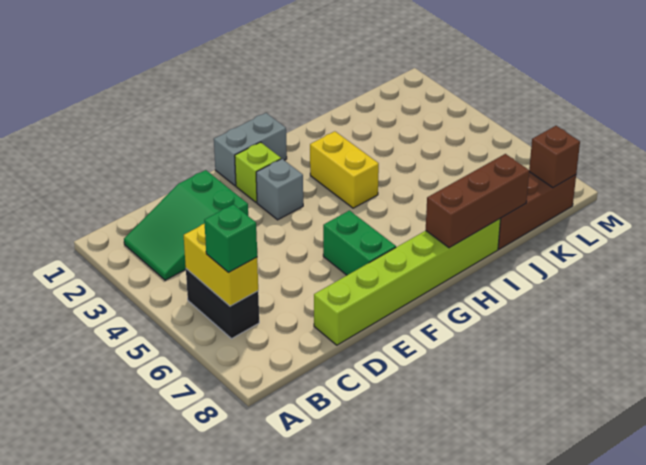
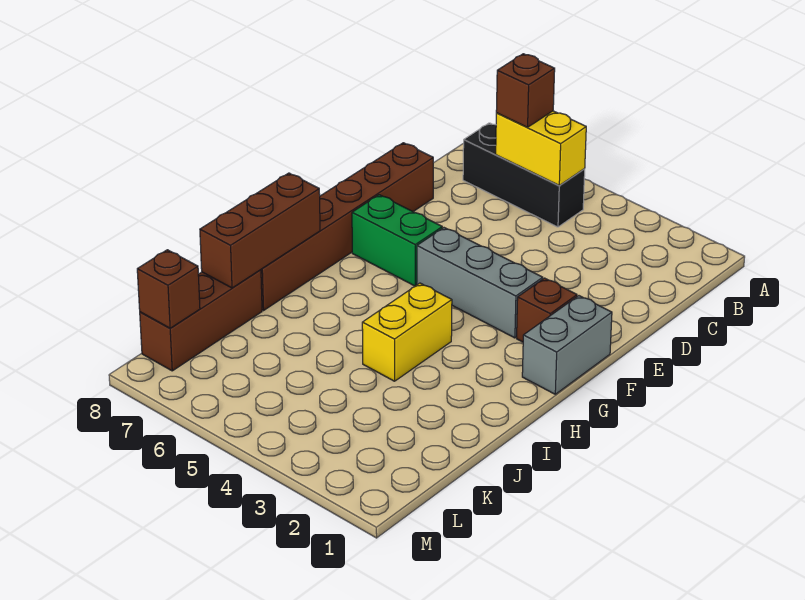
green slope B2:D3 level 1 top D -> none
black brick B5:B6 level 1 -> black brick B5:B7 level 1
green brick B6 level 3 -> brown brick B6 level 3
lime brick D8:I8 level 1 -> brown brick D8:I8 level 1
lime brick F2 level 1 -> brown brick F2 level 1
grey brick F3 level 1 -> grey brick F3:F5 level 1
yellow brick H3:H4 level 1 -> yellow brick H4:I4 level 1

